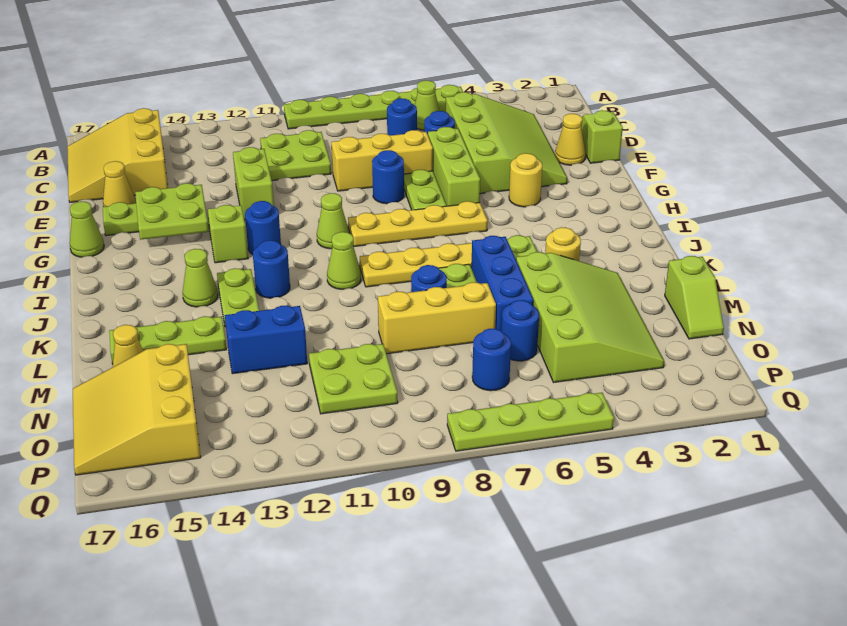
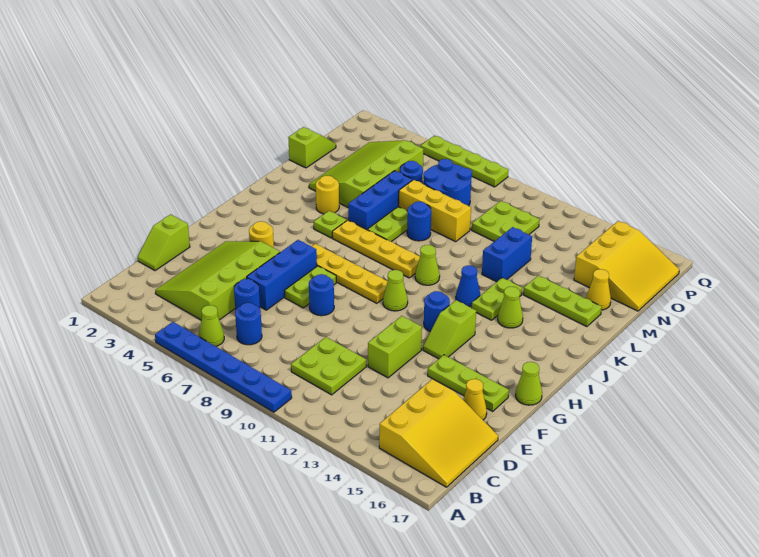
lime plate A5:A10 level 1 -> blue plate A5:A10 level 1
yellow cone E2 level 1 -> none
lime brick E6:G6 level 1 -> blue brick E6:G6 level 1
yellow brick E7:E9 level 1 -> none
lime plate F14:G15 level 2 -> none
blue round brick J12 level 1 -> blue cone J12 level 1
blue brick M12:M13 level 1 -> blue brick L12:M12 level 1
blue round brick O7 level 1 -> blue round brick N7:O8 level 1

